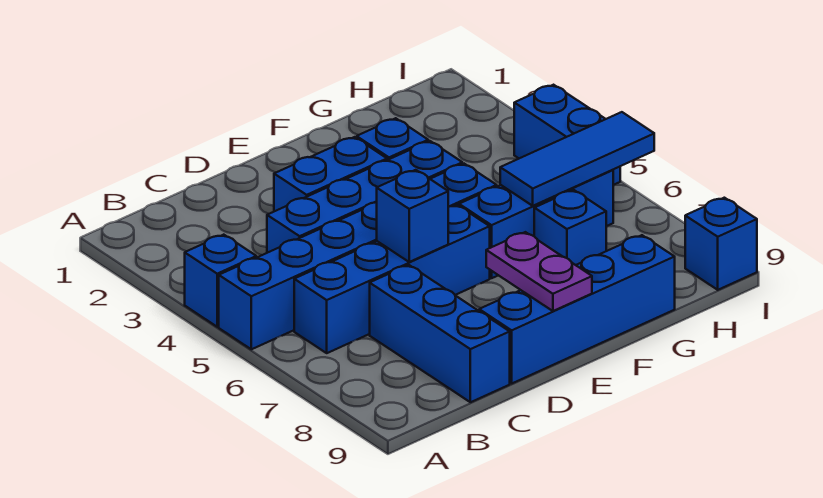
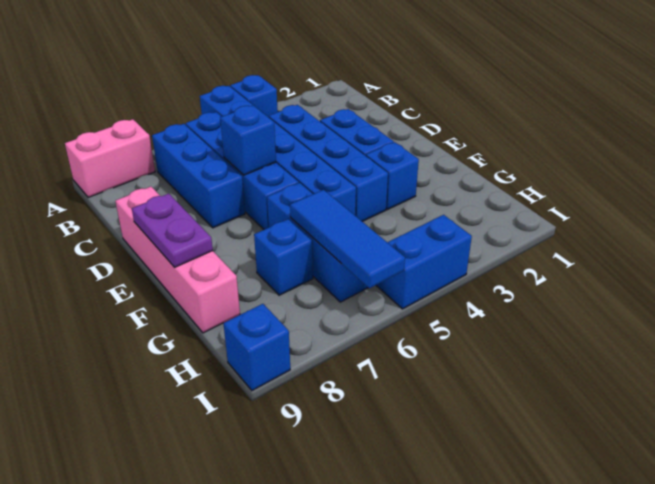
none -> pink brick A8:A9 level 1
blue brick C7:C9 level 1 -> blue brick B7:D7 level 1
blue brick D9:G9 level 1 -> pink brick D9:G9 level 1
purple plate E8:E9 level 2 -> purple plate E9:F9 level 2

